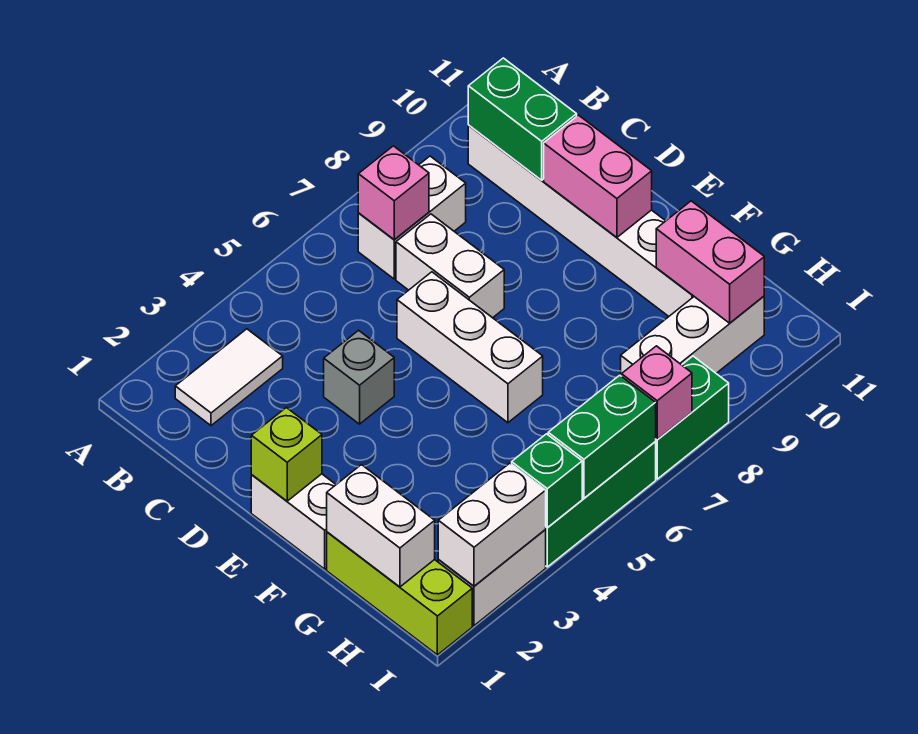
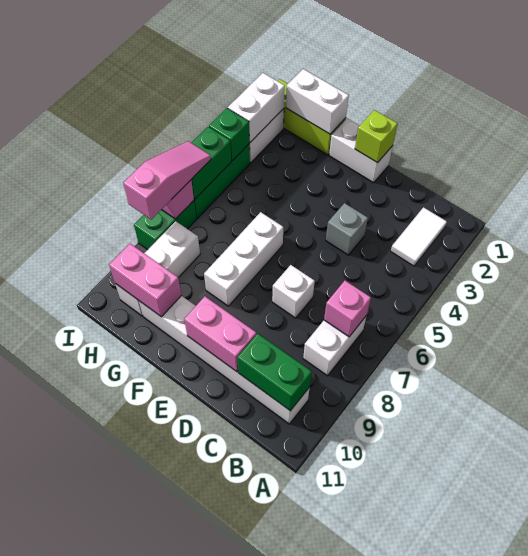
white brick C7:D7 level 1 -> white brick D7 level 1
white brick D6:F6 level 1 -> white brick F6:F8 level 1
none -> pink slope I6:I8 level 3 top 8

